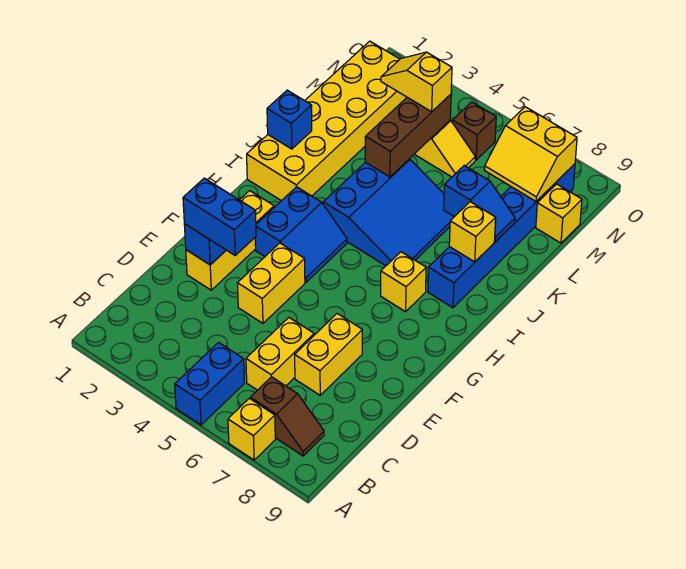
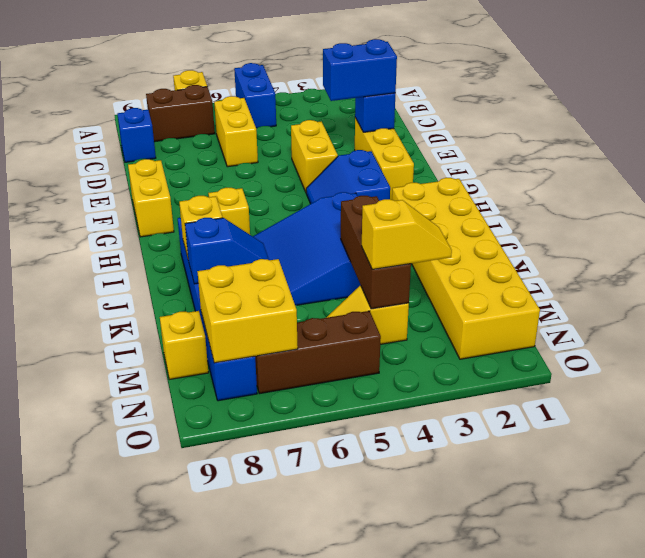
brown slope B7:B8 level 1 top 7 -> brown brick B7:B8 level 1
yellow brick D7:E7 level 1 -> yellow brick F9:G9 level 1
blue brick J1 level 2 -> blue brick C9 level 1
blue slope K7:K8 level 2 top 7 -> blue slope K7:K8 level 2 top 8
yellow slope M7:N8 level 2 top N -> yellow brick M7:N8 level 2
brown brick N5 level 1 -> brown brick N5:N7 level 1

